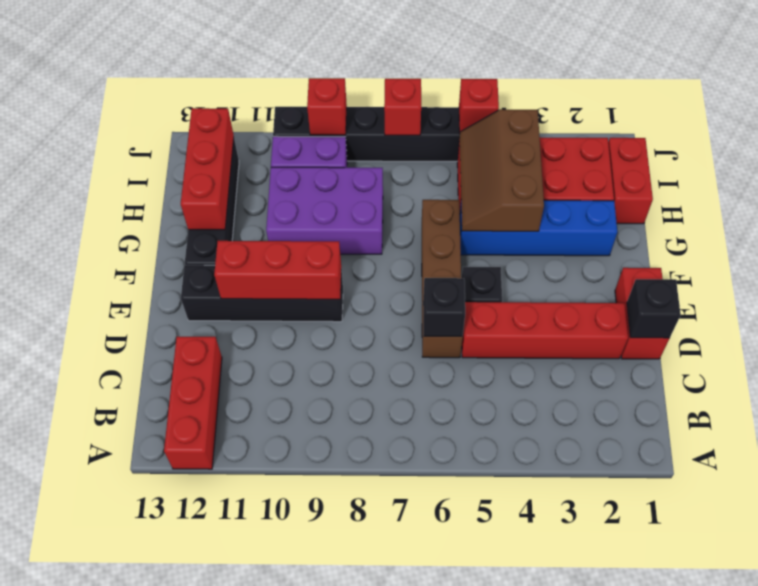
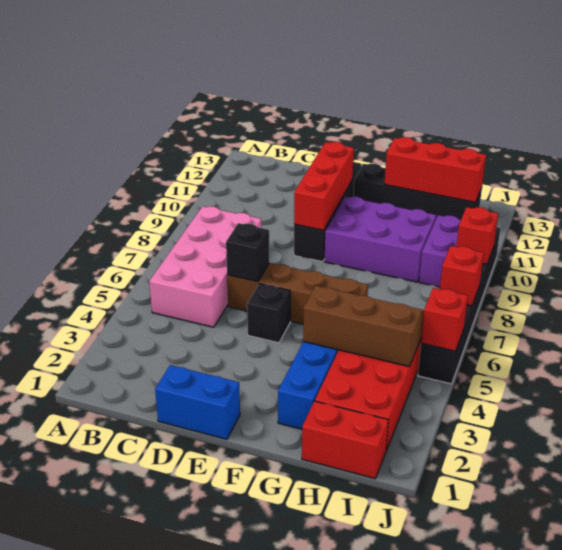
red brick A12:C12 level 1 -> none
none -> pink brick B5:C8 level 1
red brick D1:E1 level 1 -> blue brick D1:E1 level 1
black brick D1 level 2 -> none
red brick D2:D5 level 1 -> none
purple brick G8:H10 level 1 -> purple brick F9:H10 level 1

